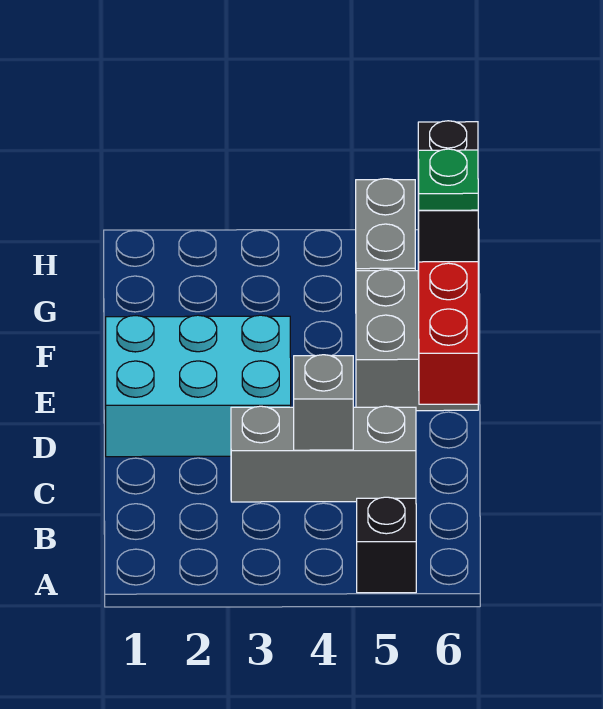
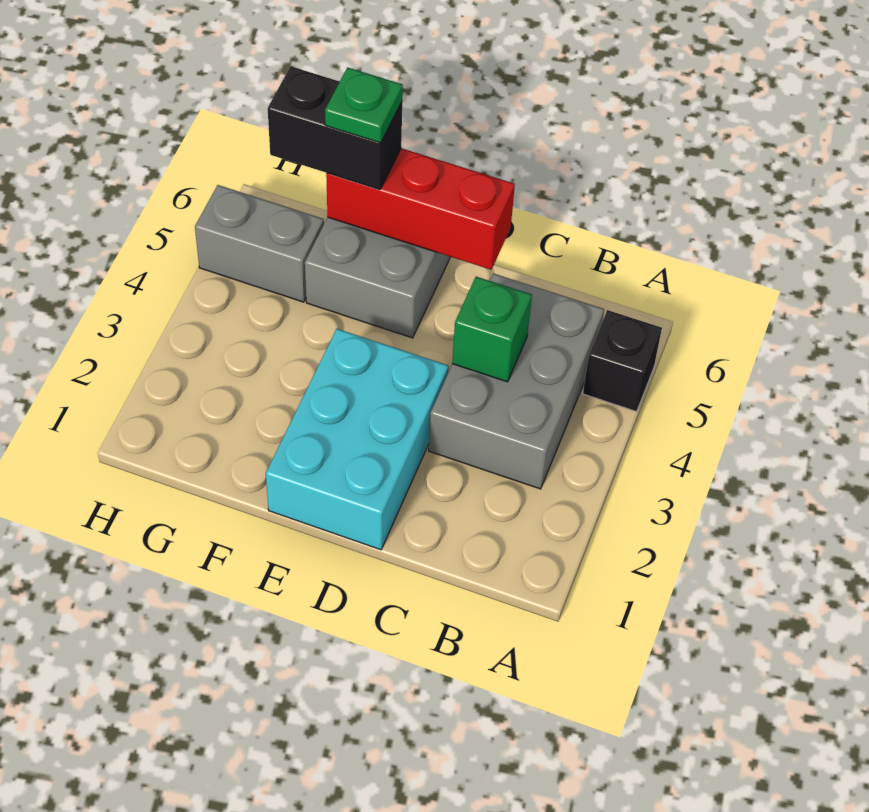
grey brick C3:C5 level 1 -> grey brick B3:C5 level 1
grey brick C4 level 2 -> green brick C4 level 2

